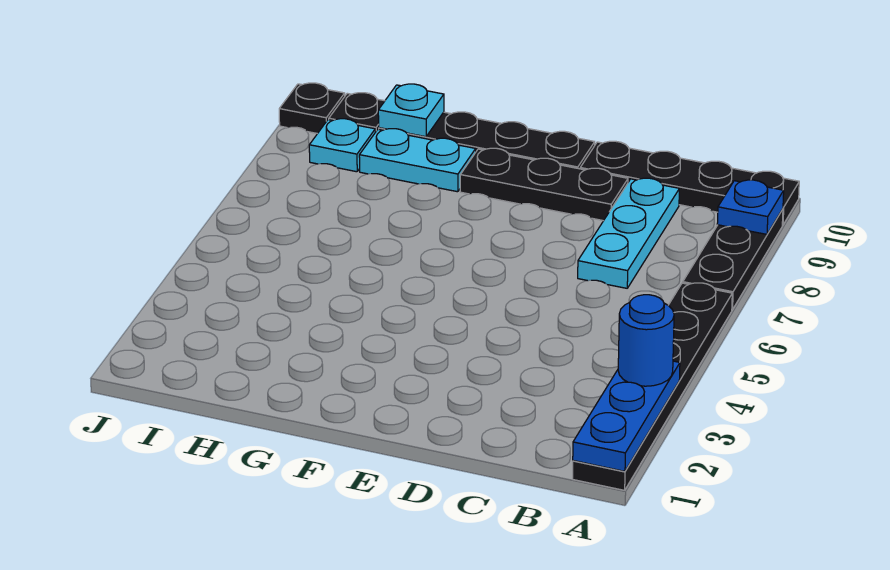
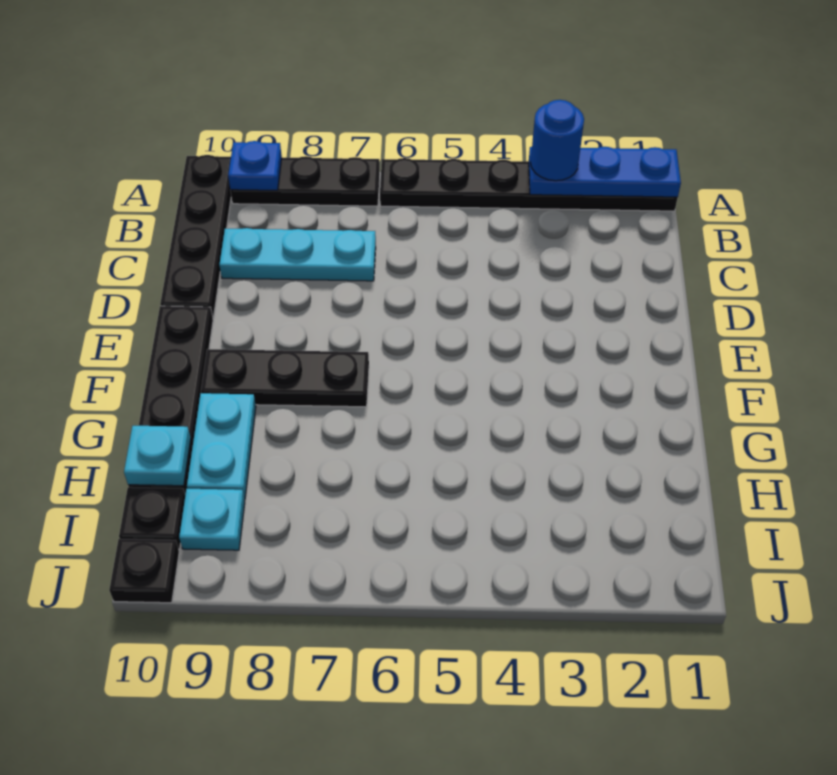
black plate D9:F9 level 1 -> black plate F7:F9 level 1

